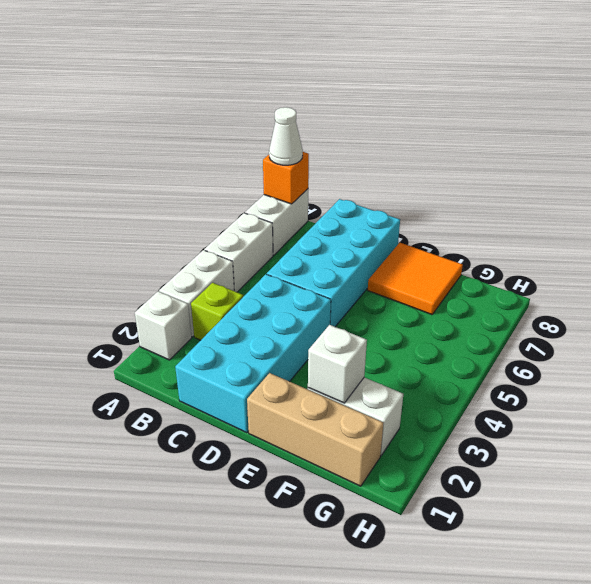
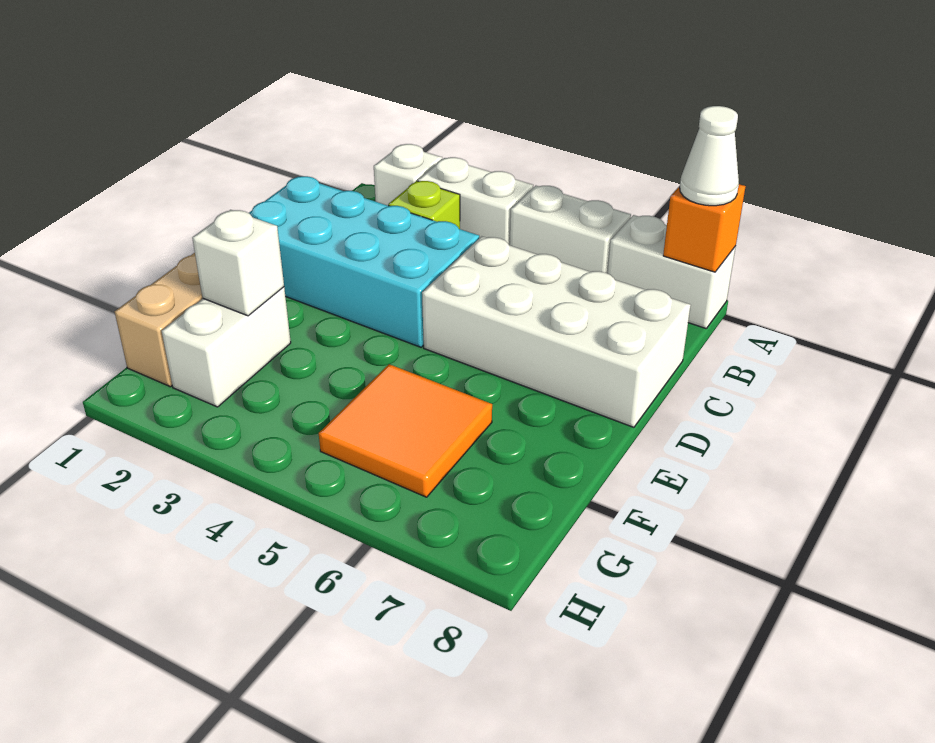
cyan brick C5:D8 level 1 -> white brick C5:D8 level 1
orange tile E7:F8 level 1 -> orange tile F5:G6 level 1

